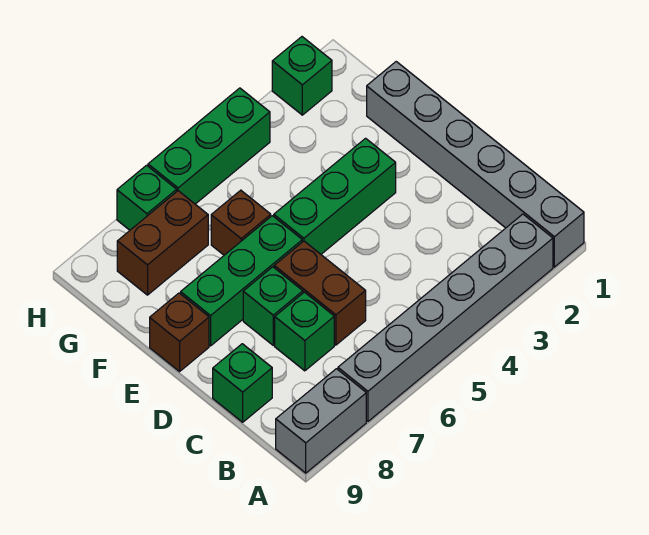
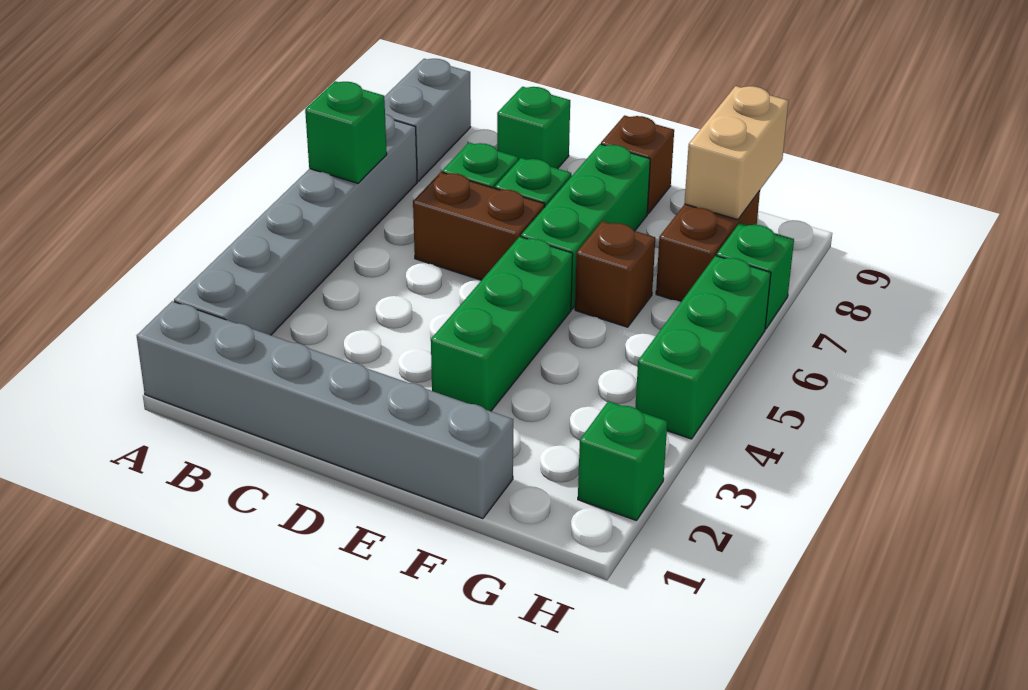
none -> green brick A6 level 2
none -> tan brick G8:G9 level 2

